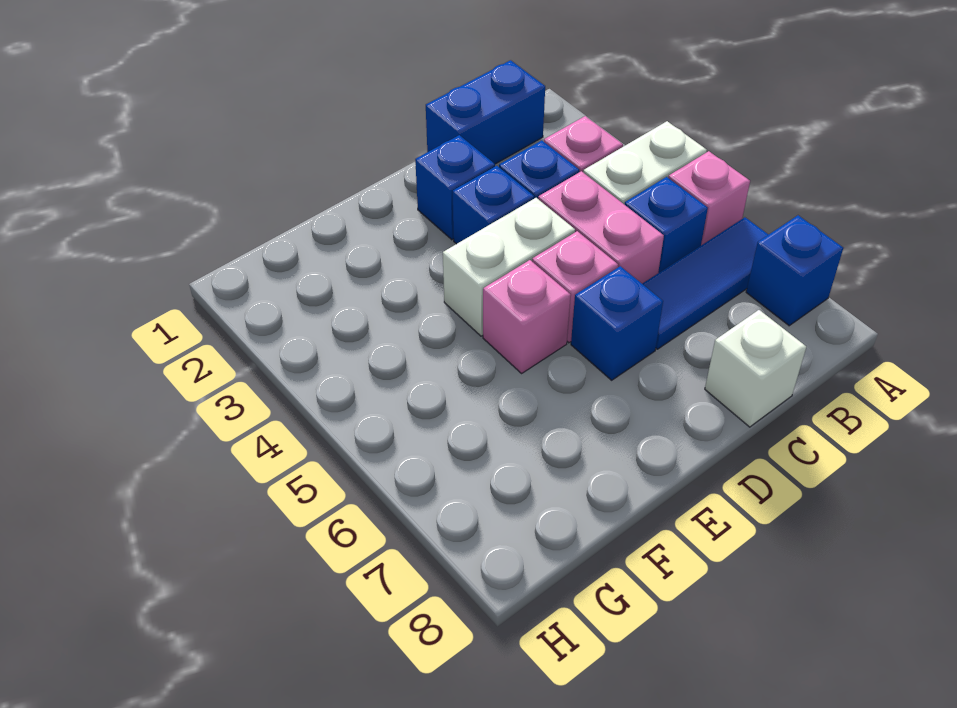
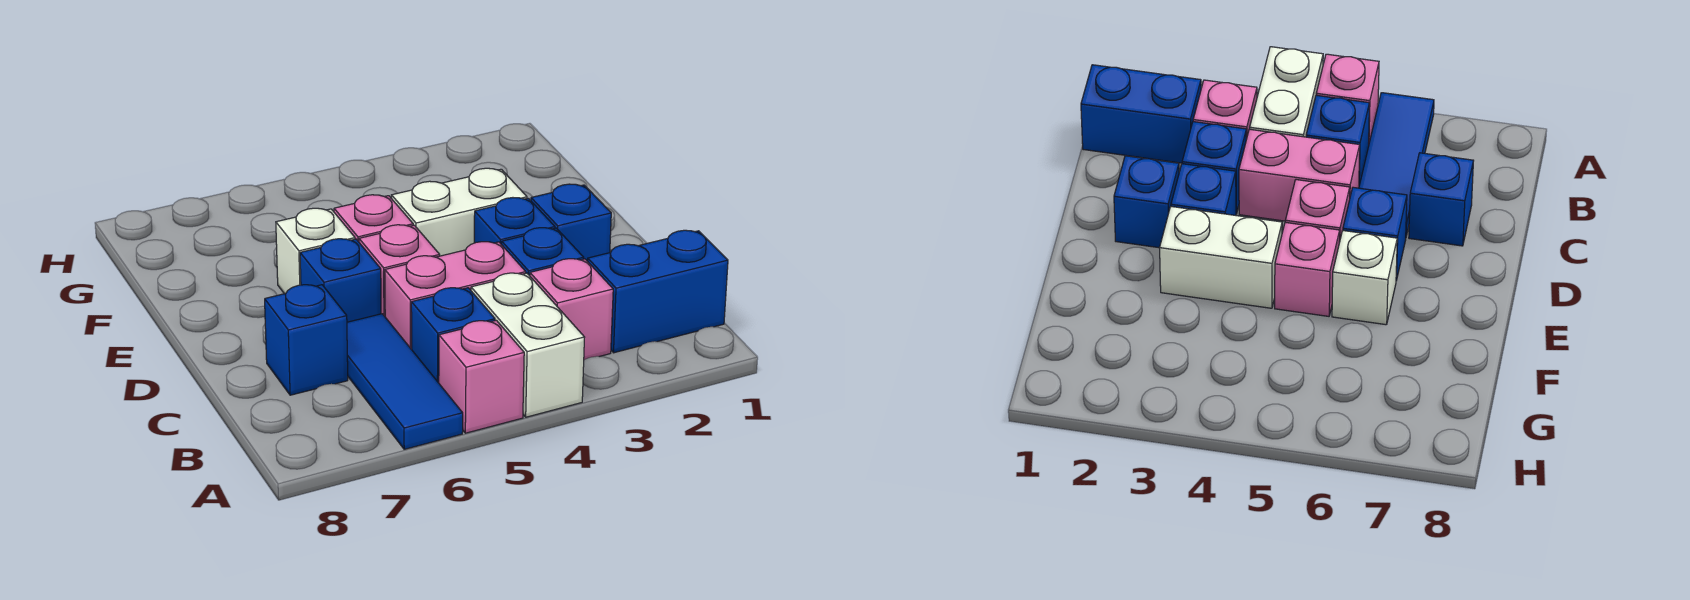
blue brick A7 level 1 -> blue brick C7 level 1
blue brick B1:C1 level 1 -> blue brick B1:B2 level 1
white brick C8 level 1 -> white brick E6 level 1
white brick D4:E4 level 1 -> white brick E3:E4 level 1

